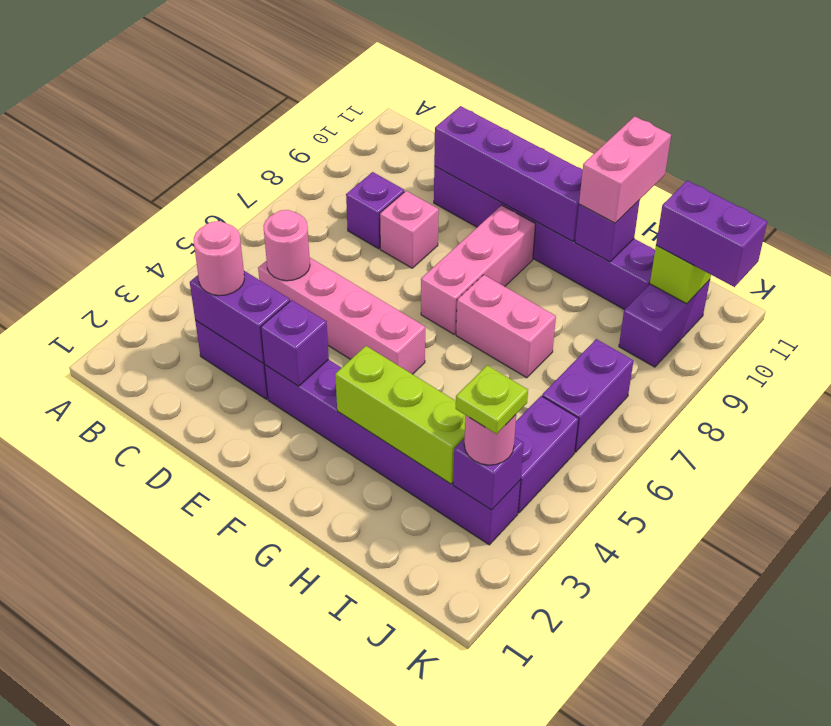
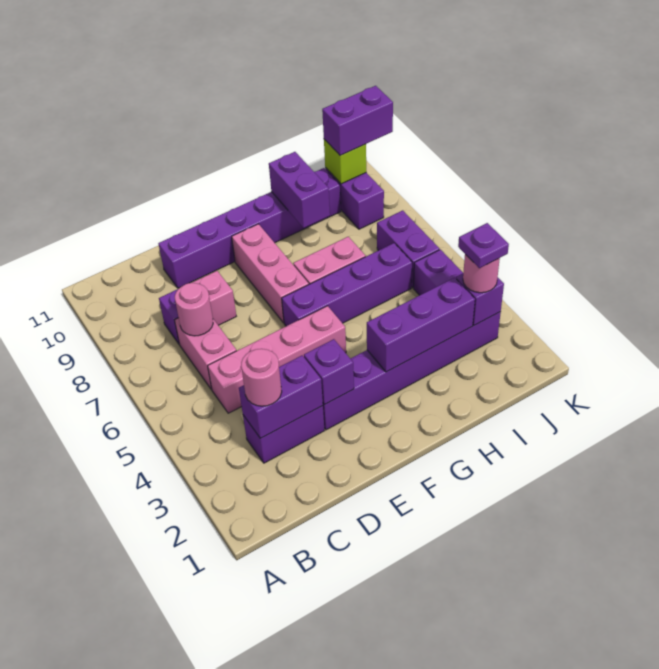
pink round brick C5 level 2 -> pink round brick C7 level 2
purple brick D10:G10 level 2 -> purple brick F6:I6 level 1
lime brick G3:I3 level 2 -> purple brick G3:I3 level 2
purple brick H10 level 2 -> purple brick H9:H10 level 2
pink brick H10:H11 level 3 -> pink brick C6:C7 level 1
lime plate J3 level 4 -> purple plate J3 level 4

